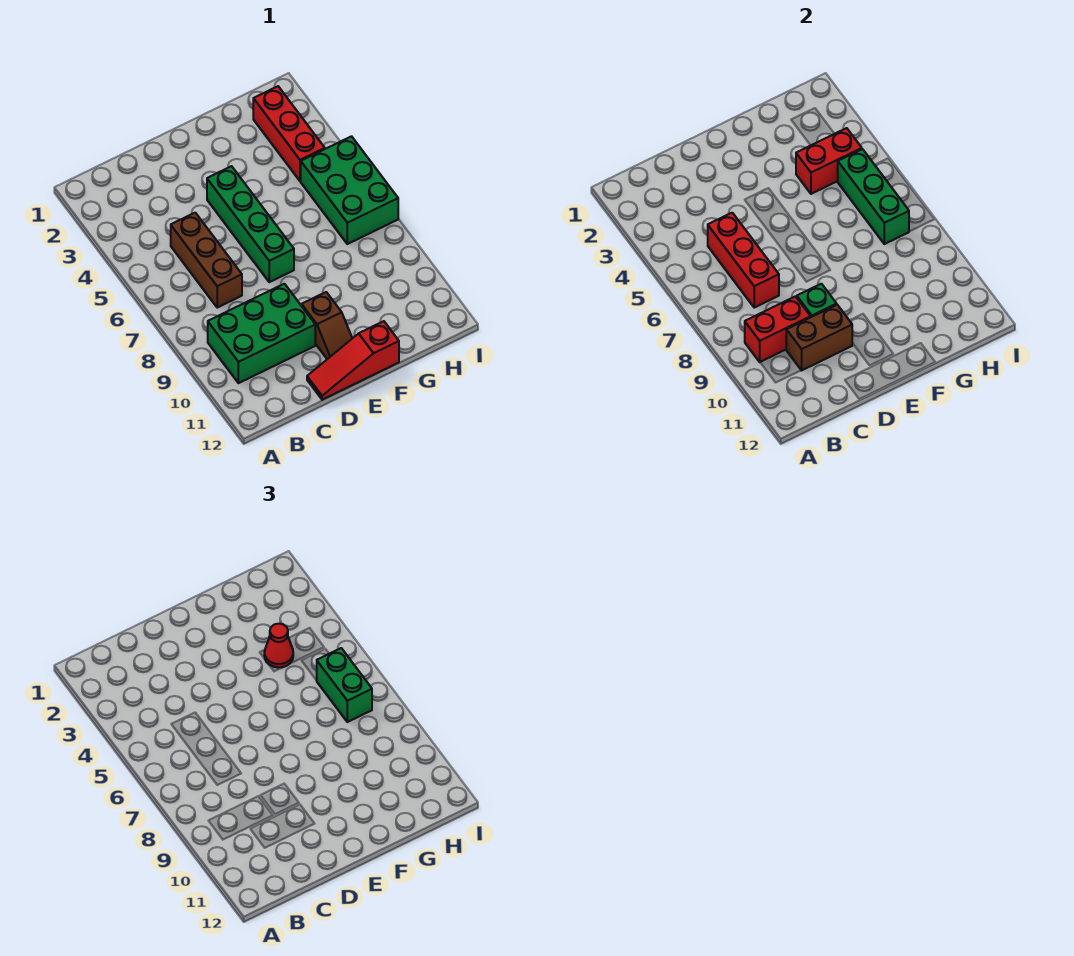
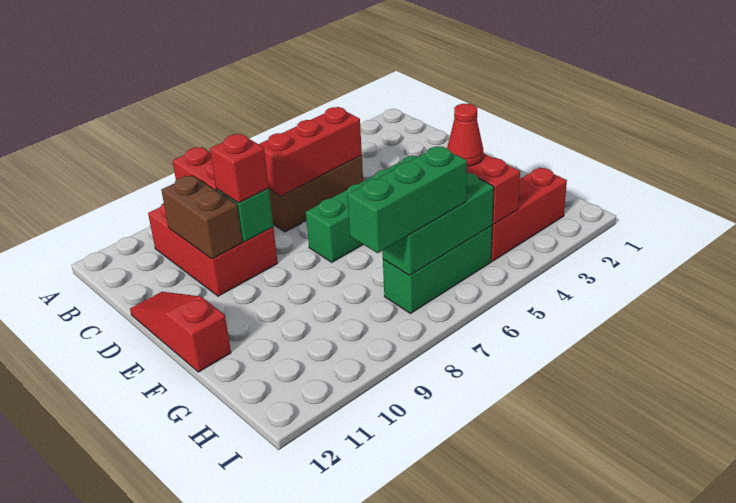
green brick B9:D10 level 1 -> red brick B9:D10 level 1
none -> red brick D9 level 3
brown slope E10:E11 level 1 top 10 -> none
green brick H5:I7 level 1 -> green brick H5:H7 level 1
green brick H6:H7 level 3 -> green brick H6:H8 level 3

